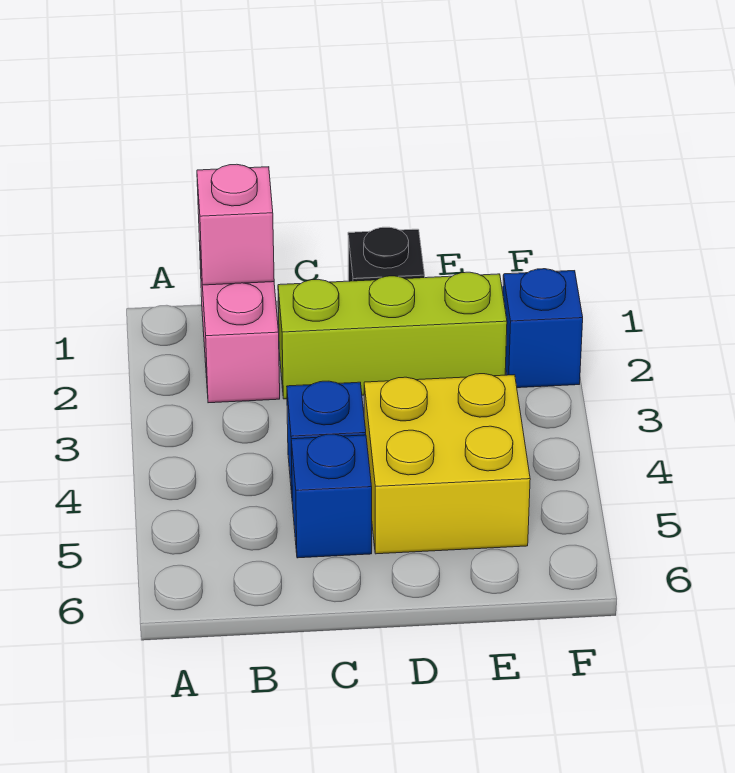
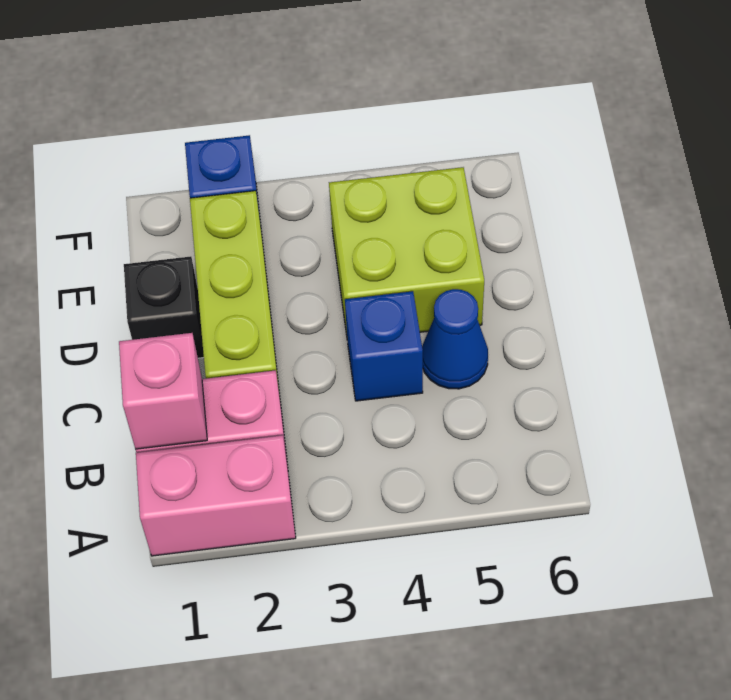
none -> pink brick A1:A2 level 1
blue brick C5 level 1 -> blue cone C5 level 1
yellow brick D4:E5 level 1 -> lime brick D4:E5 level 1

